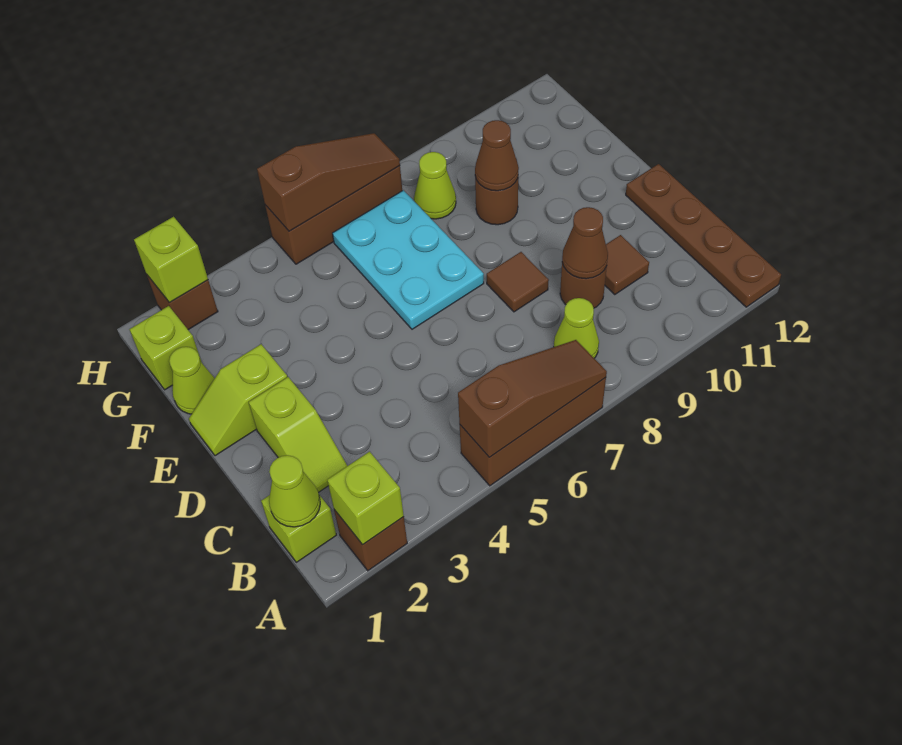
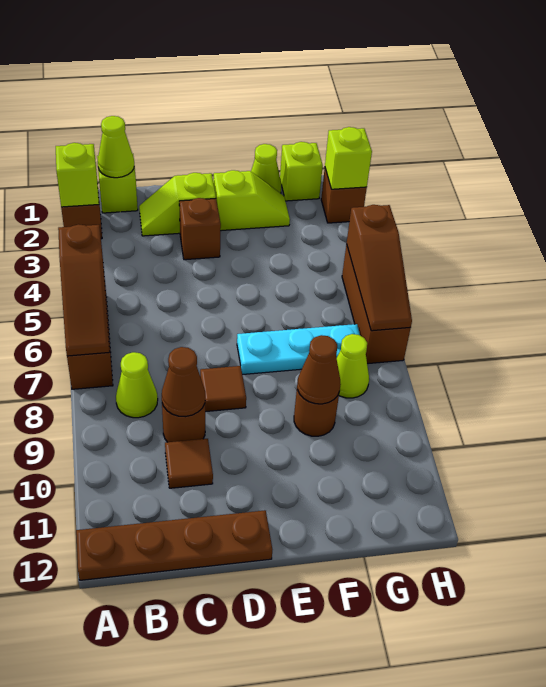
none -> brown brick D3 level 1
lime slope E1:E2 level 1 top 2 -> lime slope E2:F2 level 1 top E
cyan plate E6:G7 level 1 -> cyan plate E7:G7 level 1

